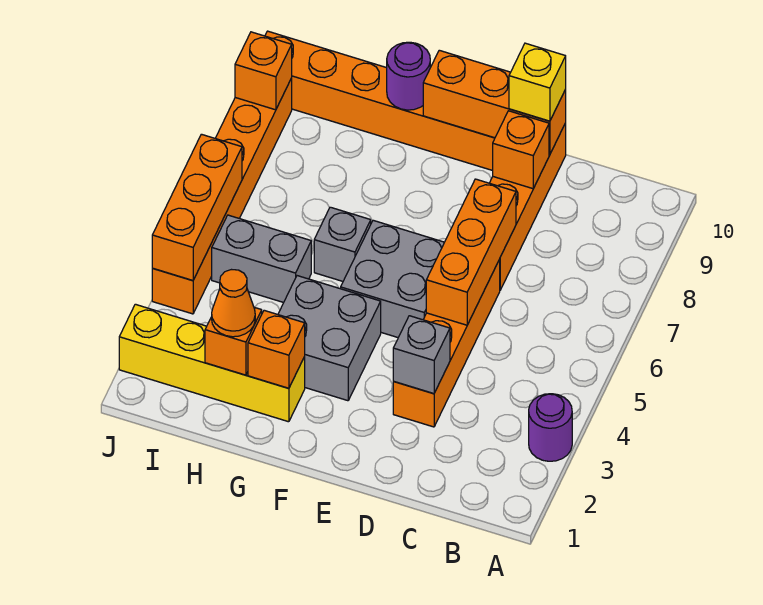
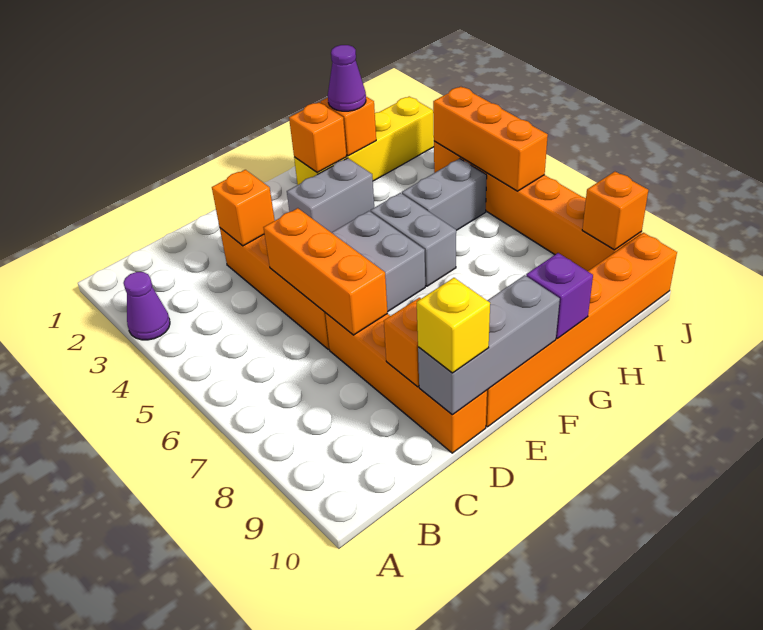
purple round brick A3 level 1 -> purple cone A3 level 1
grey brick D3 level 2 -> orange brick D3 level 2
orange brick D10:F10 level 2 -> grey brick D10:F10 level 2
grey brick F3:G4 level 1 -> grey brick F3:G3 level 1
grey brick G6 level 1 -> grey brick G5:G6 level 1
purple round brick G10 level 2 -> purple brick G10 level 2
orange cone H2 level 3 -> purple cone H2 level 3

